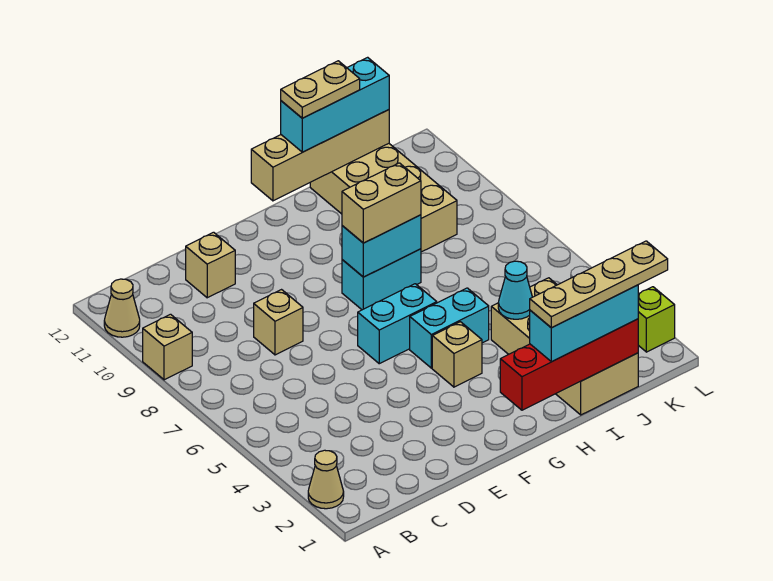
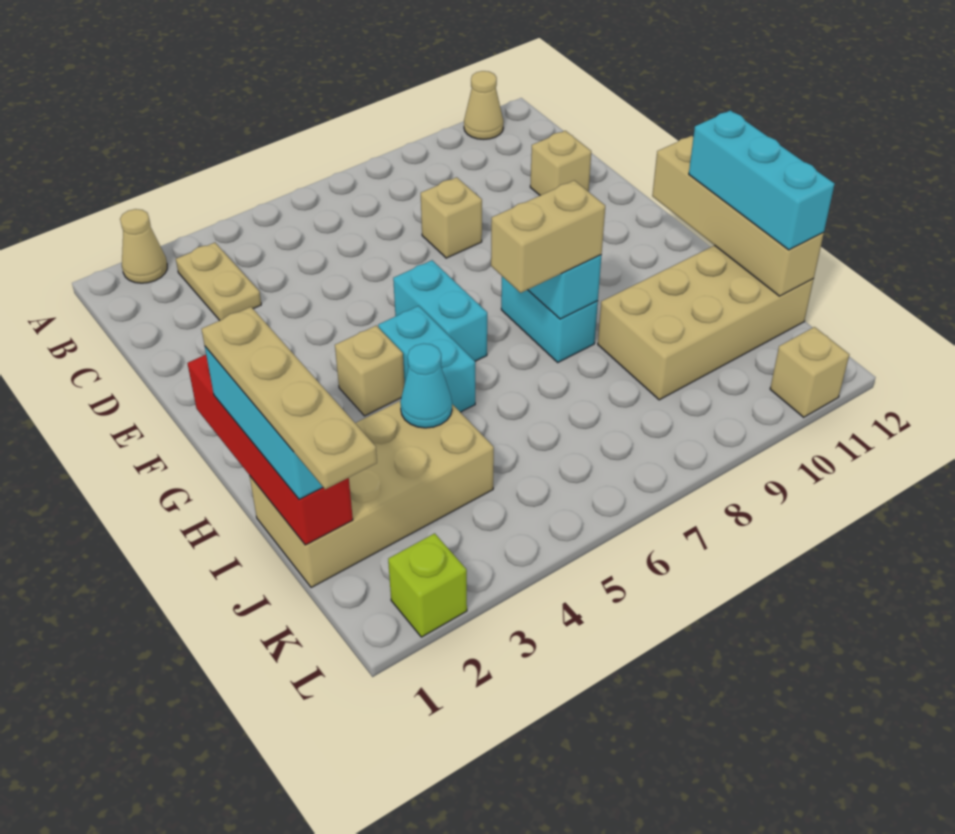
tan brick A9 level 1 -> tan brick L11 level 1
tan brick G8:H8 level 3 -> tan brick H7:H8 level 3
tan plate H12:I12 level 4 -> tan plate B3:C3 level 1

